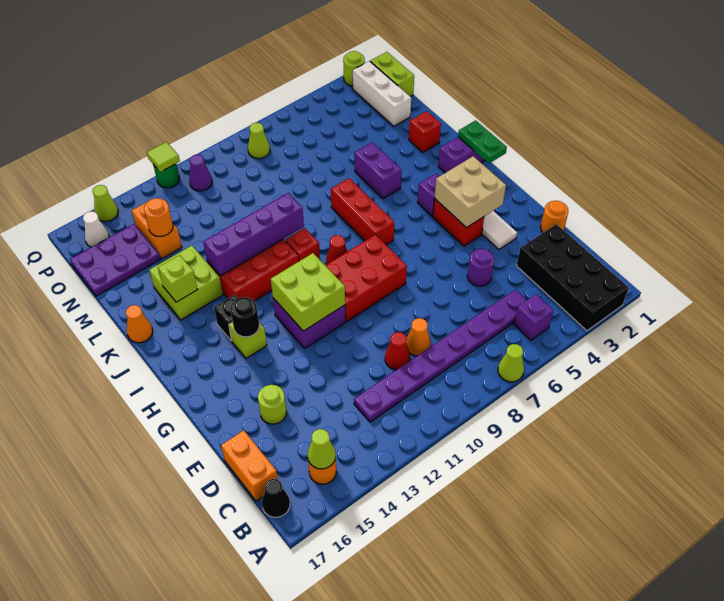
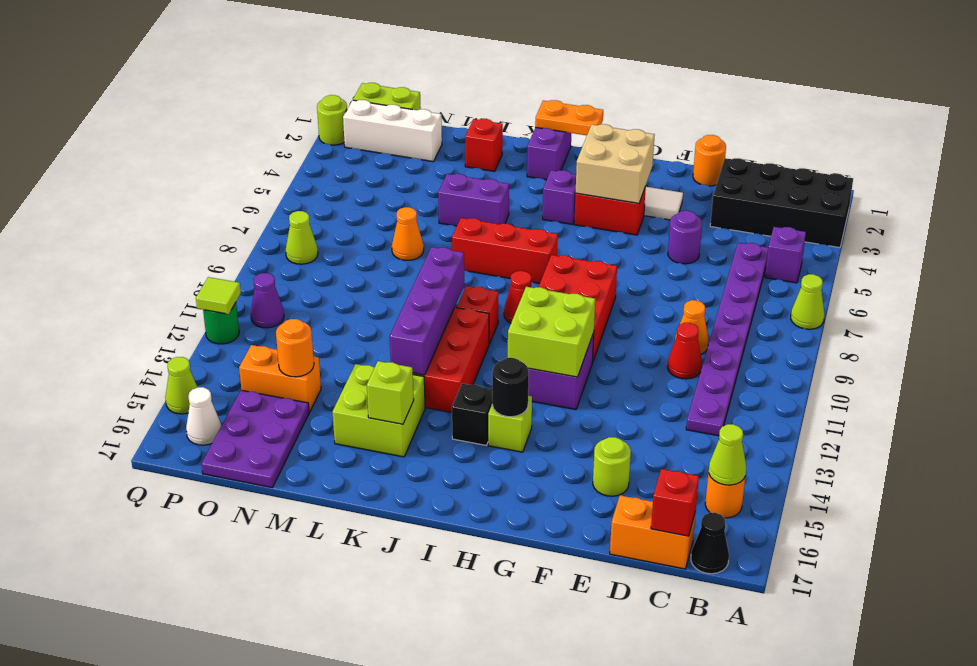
none -> red brick C17 level 2
green plate I1:J1 level 2 -> orange plate I1:J1 level 2
orange cone K17 level 1 -> orange cone M7 level 1

